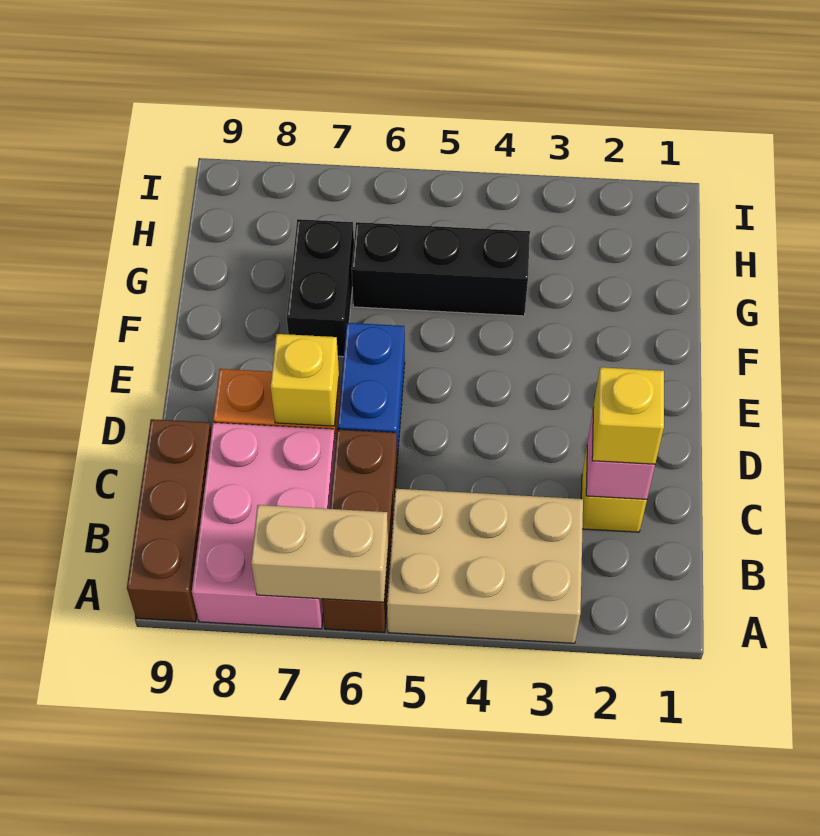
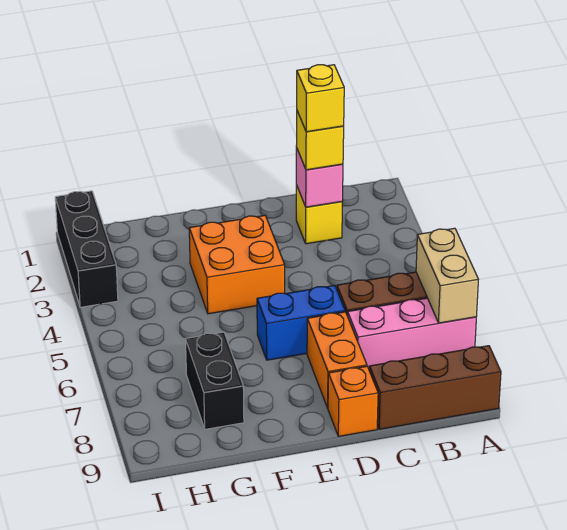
tan brick A3:B5 level 1 -> none
pink brick A7:C8 level 1 -> pink brick A7:C7 level 1
yellow brick D7 level 2 -> yellow brick C2 level 4
none -> orange brick D9 level 1
none -> orange brick E3:F4 level 1
black brick F7:G7 level 1 -> black brick G7:G8 level 1
black brick G4:G6 level 1 -> black brick I1:I3 level 1

